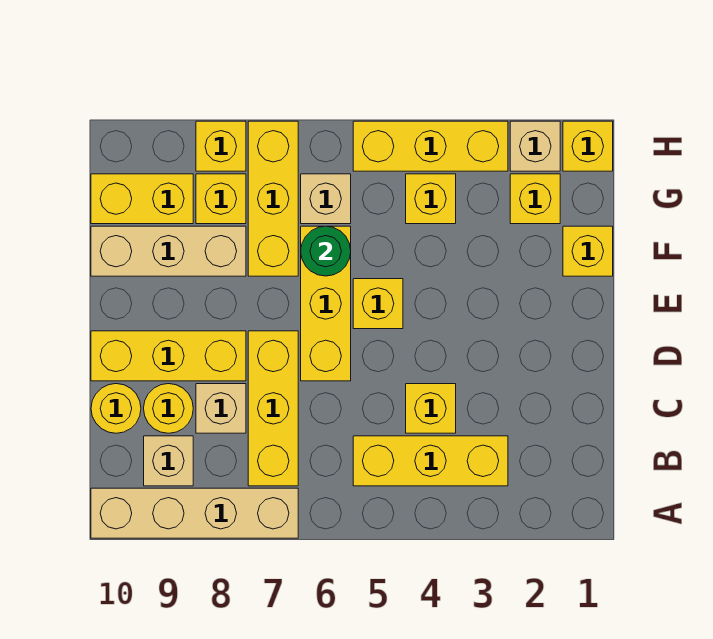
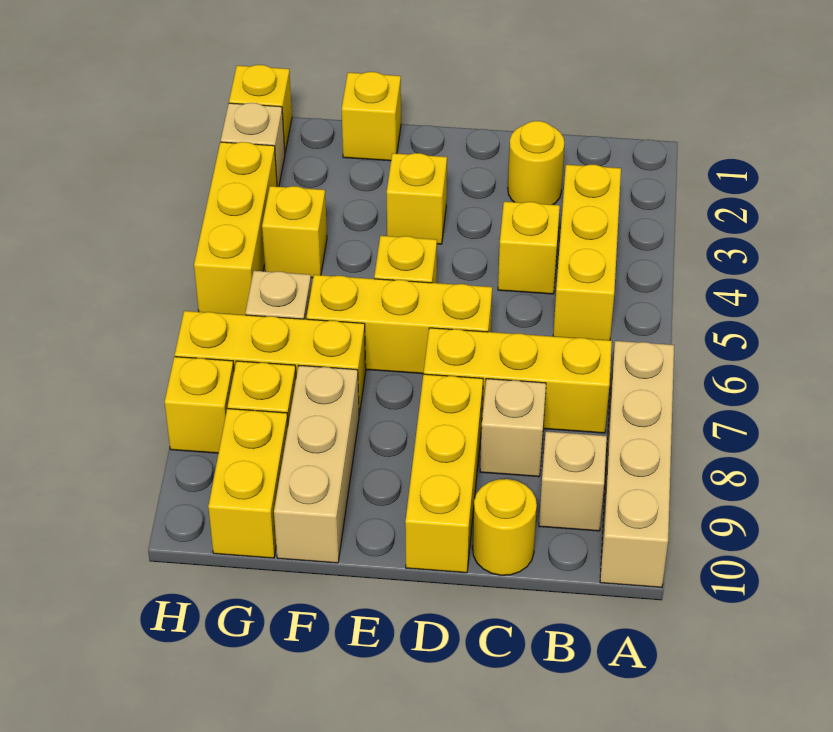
yellow round brick C9 level 1 -> yellow round brick C2 level 1
green round brick F6 level 2 -> none
yellow brick G2 level 1 -> yellow brick E3 level 1

